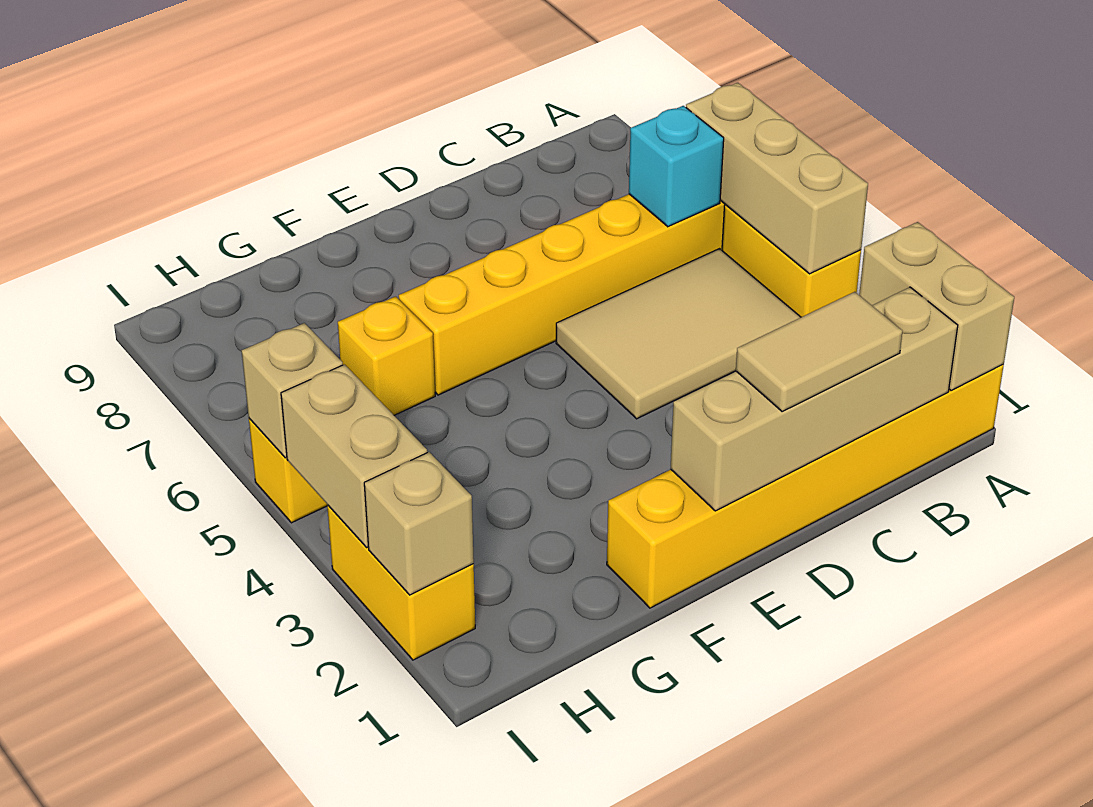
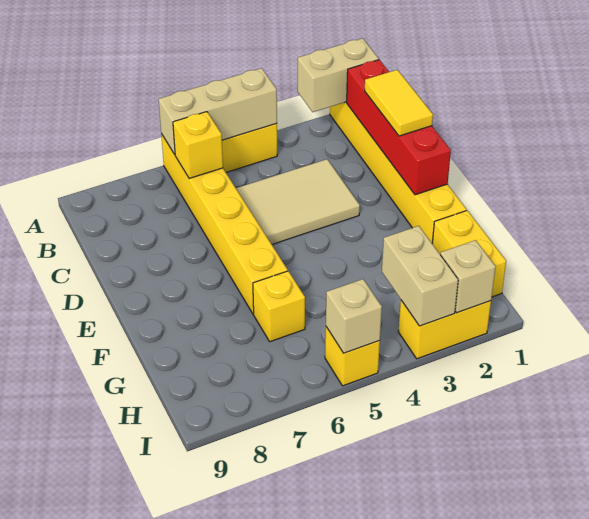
tan brick B1:E1 level 2 -> red brick B1:E1 level 2
tan tile B4:D5 level 1 -> tan tile C3:D5 level 1
cyan brick B6 level 2 -> yellow brick B6 level 2
tan tile C1:D1 level 3 -> yellow tile C1:D1 level 3
none -> yellow brick G1:H1 level 1
tan brick I3:I4 level 2 -> tan brick H3:I3 level 2

